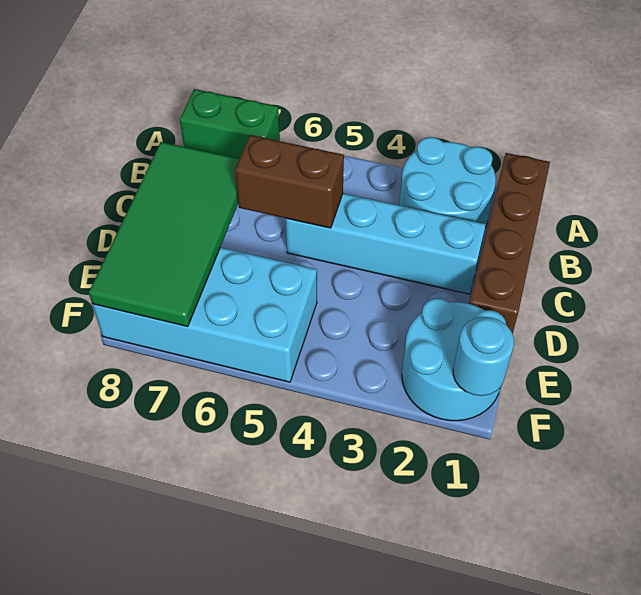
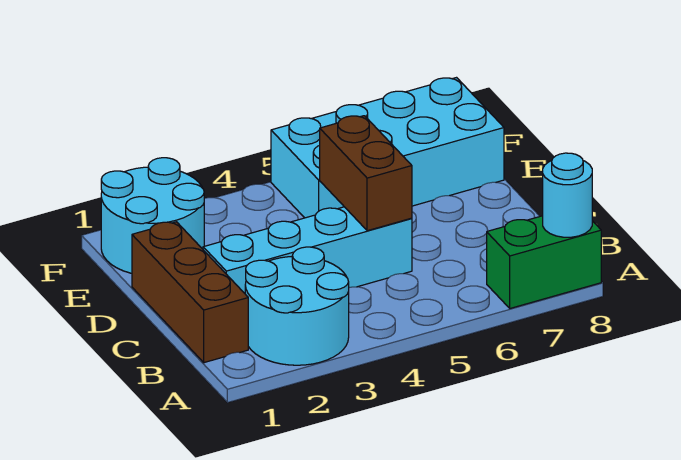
brown brick A1:D1 level 1 -> brown brick B1:D1 level 1
brown brick C5:C6 level 2 -> brown brick C5:D5 level 2
green tile C7:F8 level 2 -> none
cyan round brick F1 level 2 -> cyan round brick A8 level 2

